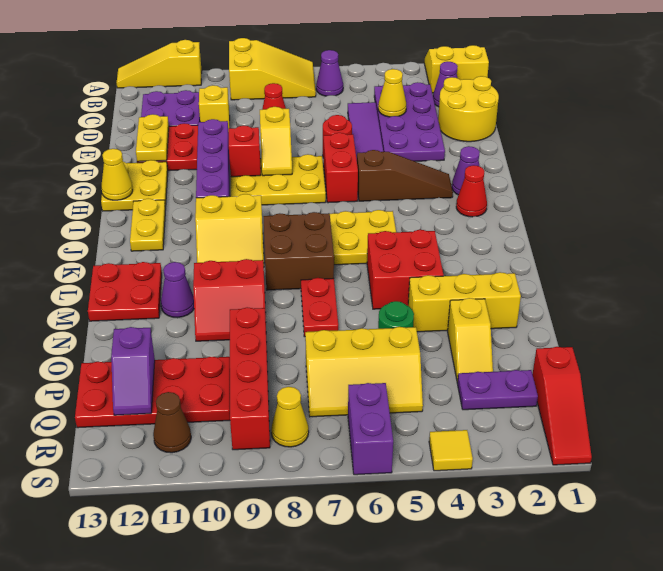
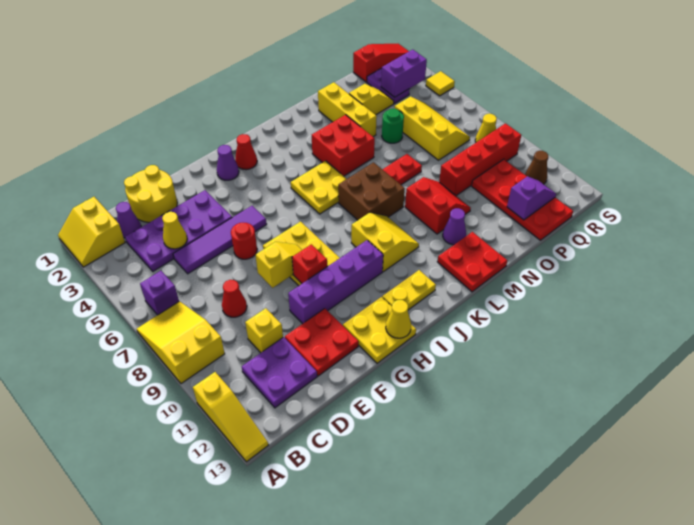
purple cone B6 level 1 -> purple brick B6 level 1
yellow plate E12:F12 level 2 -> none
red brick G6:H6 level 1 -> none
brown slope H3:H5 level 1 top 5 -> none
purple brick R6:S6 level 1 -> purple brick Q3:R3 level 2

